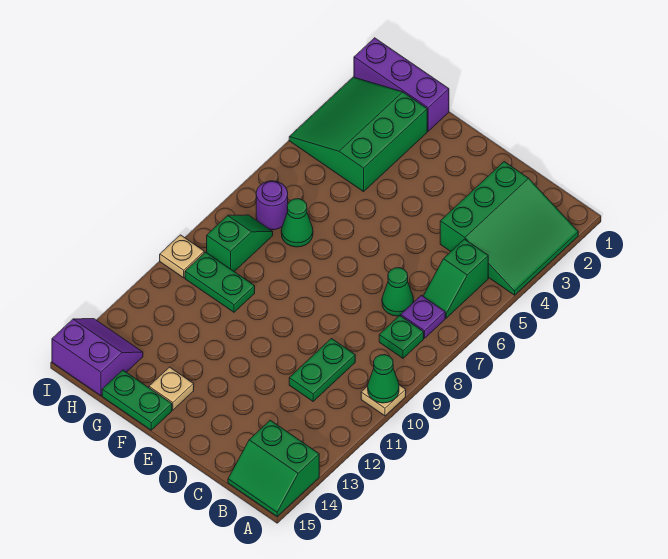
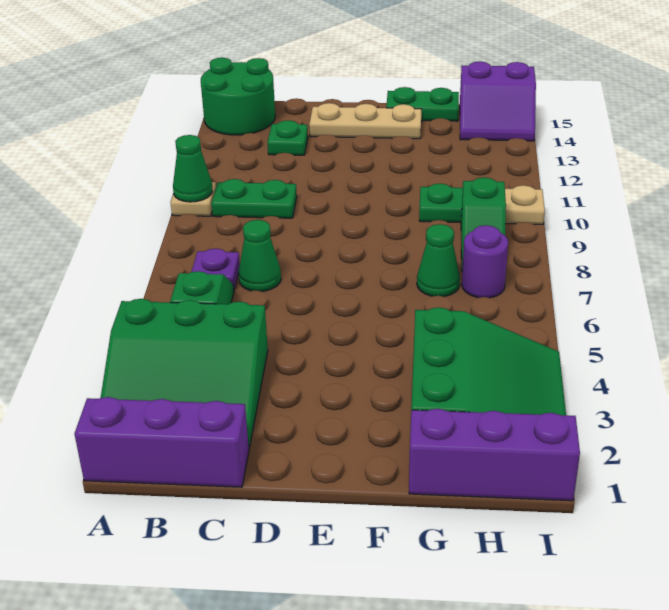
none -> purple brick A1:C1 level 1
green slope A2:C4 level 1 top C -> green slope A2:C4 level 1 top 4
green slope A14:B15 level 1 top 14 -> green round brick A14:B15 level 1
green plate B8 level 1 -> green plate C13 level 1
green plate C10:C11 level 1 -> green plate B10:C10 level 1
tan plate F14 level 1 -> tan plate D14:F14 level 1

